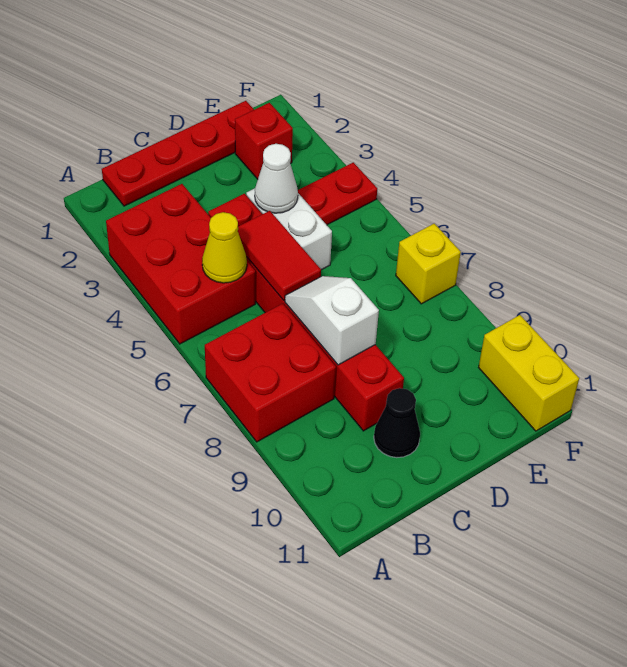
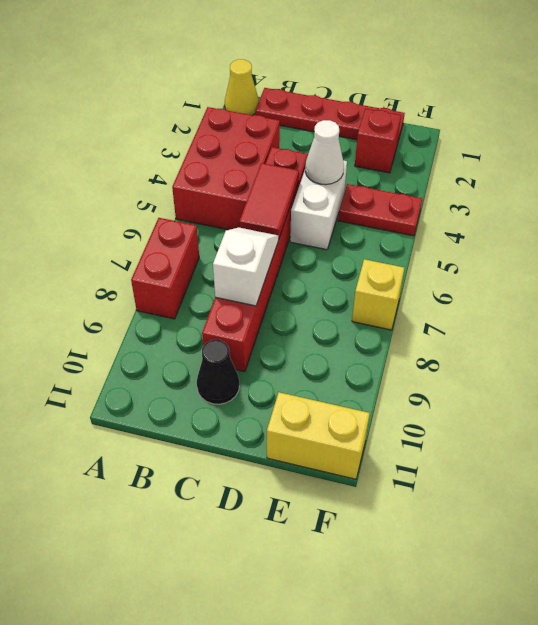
red brick A7:B8 level 1 -> red brick A7:A8 level 1
yellow cone B5 level 2 -> yellow cone A1 level 1
yellow brick F10:F11 level 1 -> yellow brick E11:F11 level 1

